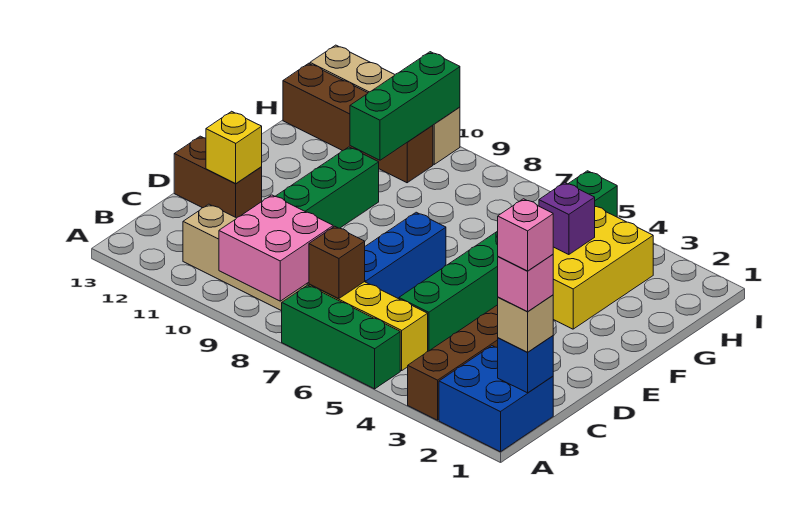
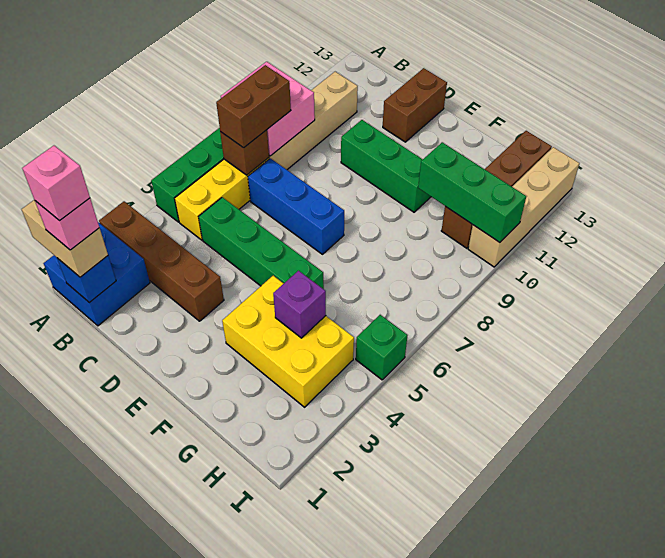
tan brick B1 level 3 -> tan brick A1:B1 level 3
none -> brown brick B7:B8 level 3
yellow brick D12 level 2 -> none

